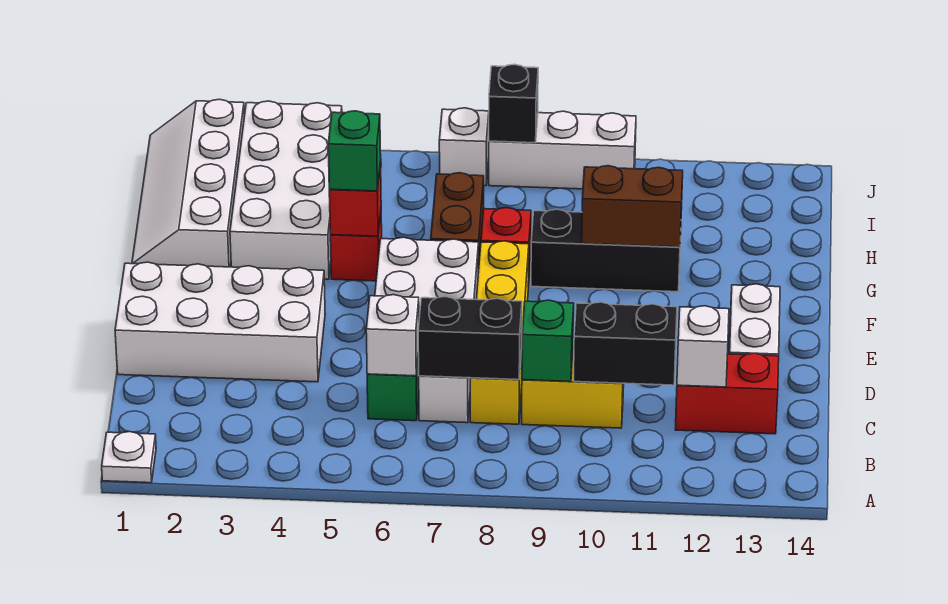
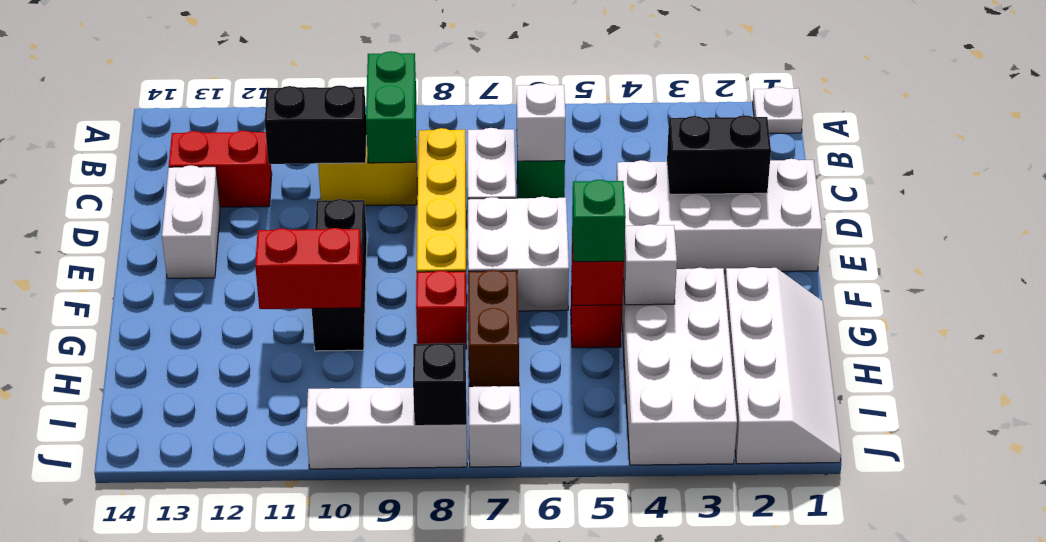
black brick C7:C8 level 2 -> black brick D2:D3 level 2
green brick C9 level 2 -> green brick B9:C9 level 2
white brick C12 level 2 -> white brick G4 level 2
black brick G9:G11 level 1 -> black brick E10:G10 level 1
brown brick G10:G11 level 2 -> red brick G10:G11 level 2

